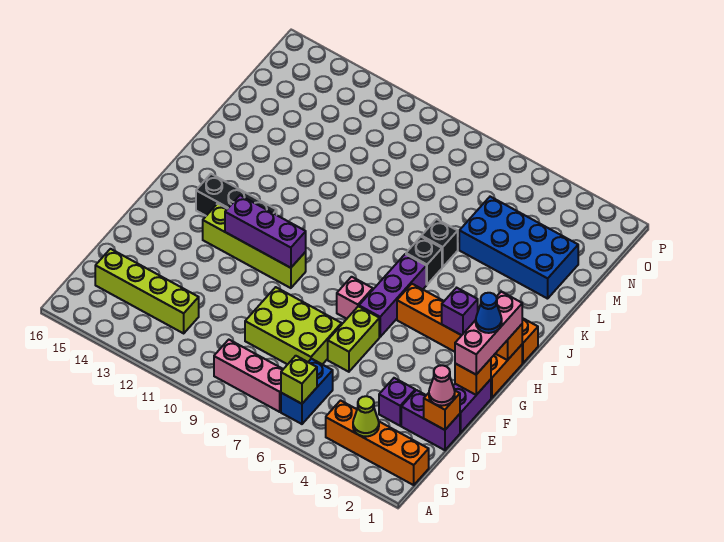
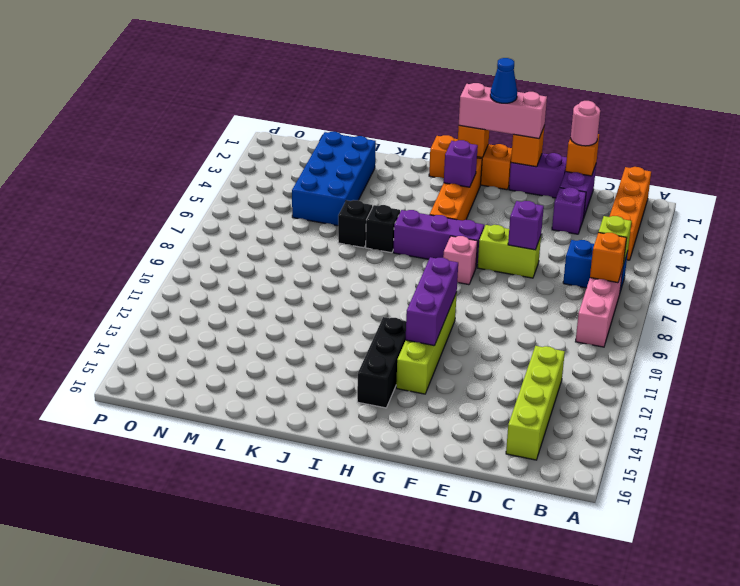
lime cone B3 level 2 -> none
none -> orange brick B7 level 2
pink cone D1 level 3 -> pink round brick D1 level 3
lime brick D7:E9 level 1 -> none
none -> purple brick E6 level 2

